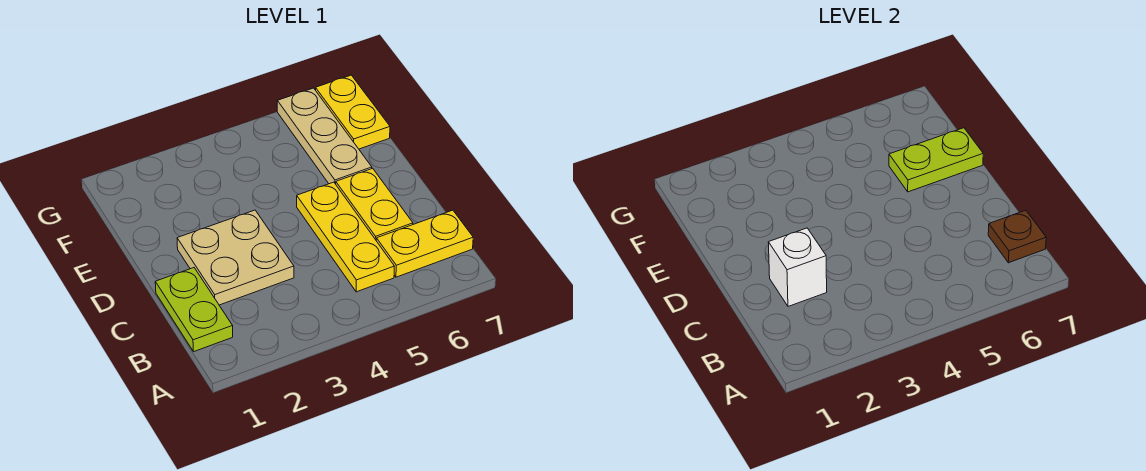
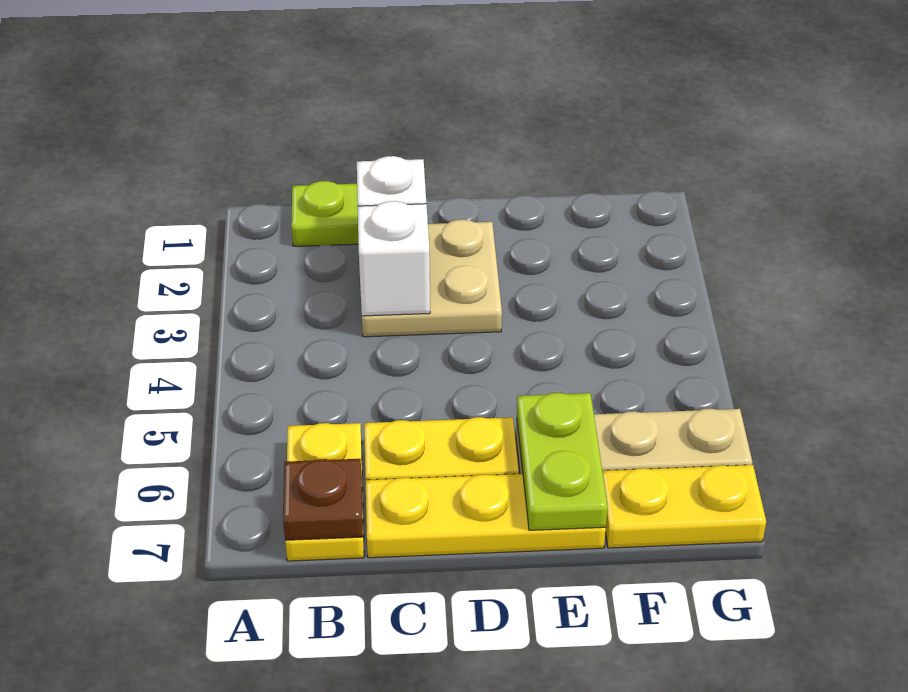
yellow plate B5:D5 level 1 -> yellow plate C7:E7 level 1
none -> white brick C3 level 2

